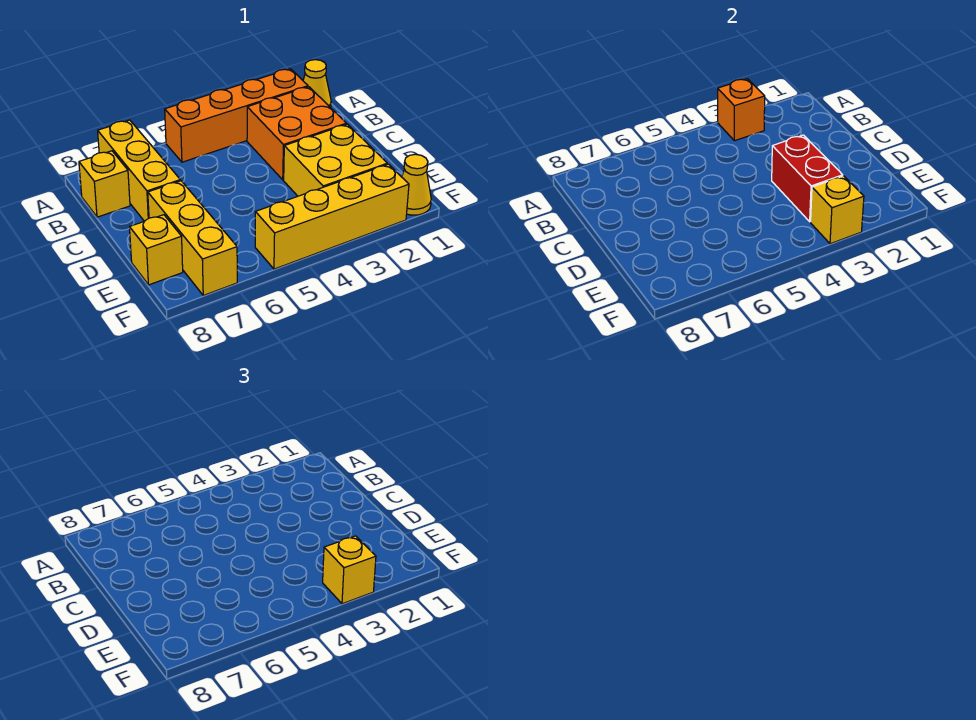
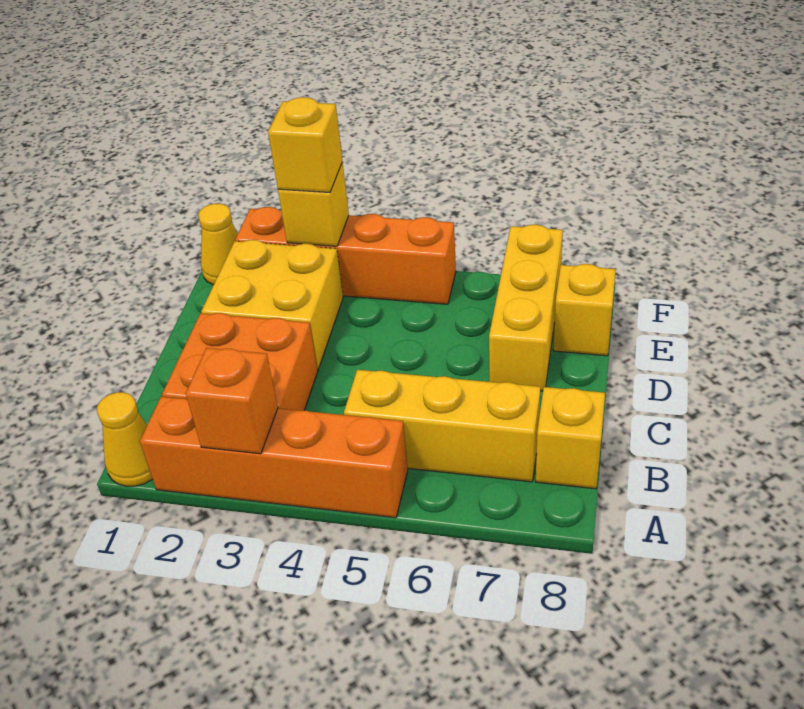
yellow brick A7:C7 level 1 -> yellow brick B5:B7 level 1
red brick D3:E3 level 2 -> none
yellow brick F2:F5 level 1 -> orange brick F2:F5 level 1

